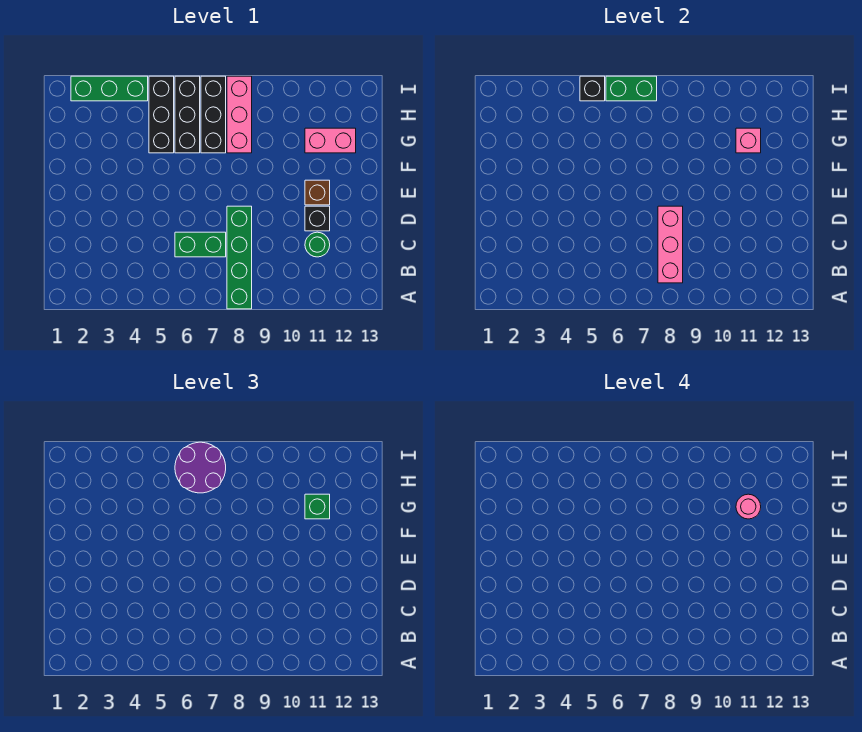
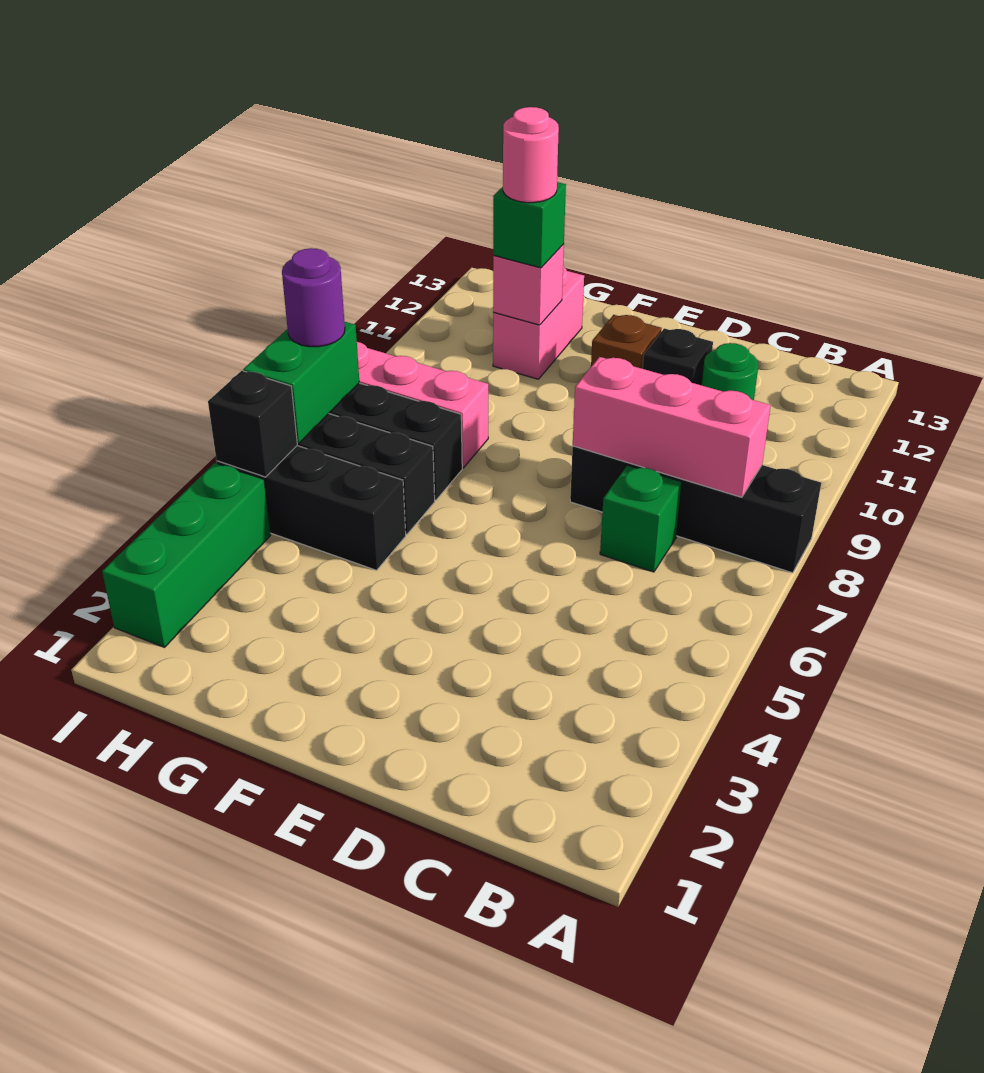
green brick A8:D8 level 1 -> black brick A8:D8 level 1
green brick C6:C7 level 1 -> green brick C7 level 1
purple round brick H6:I7 level 3 -> purple round brick I7 level 3

